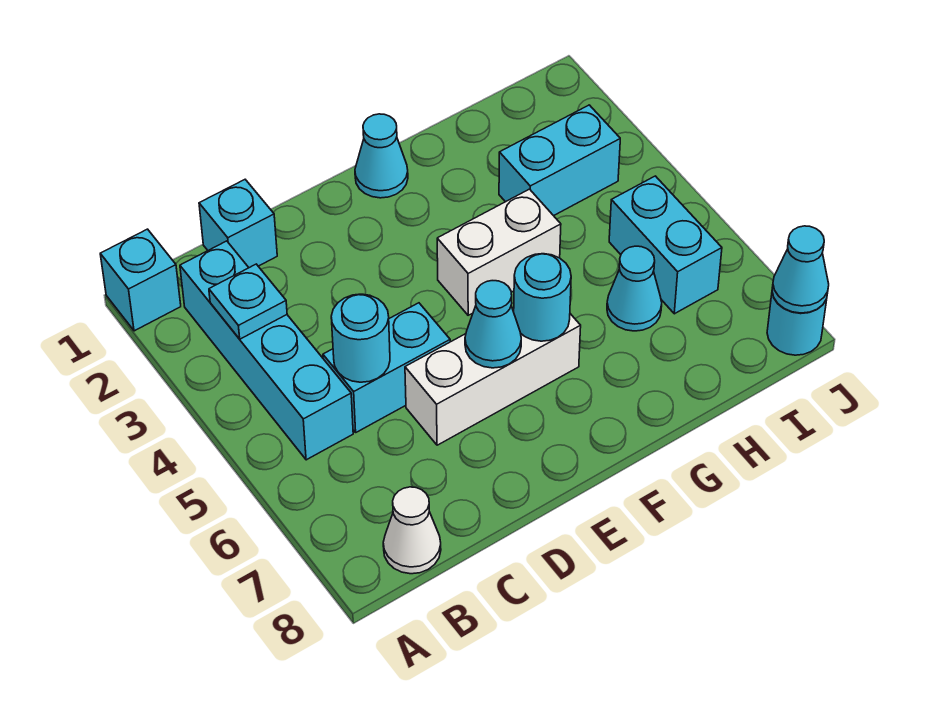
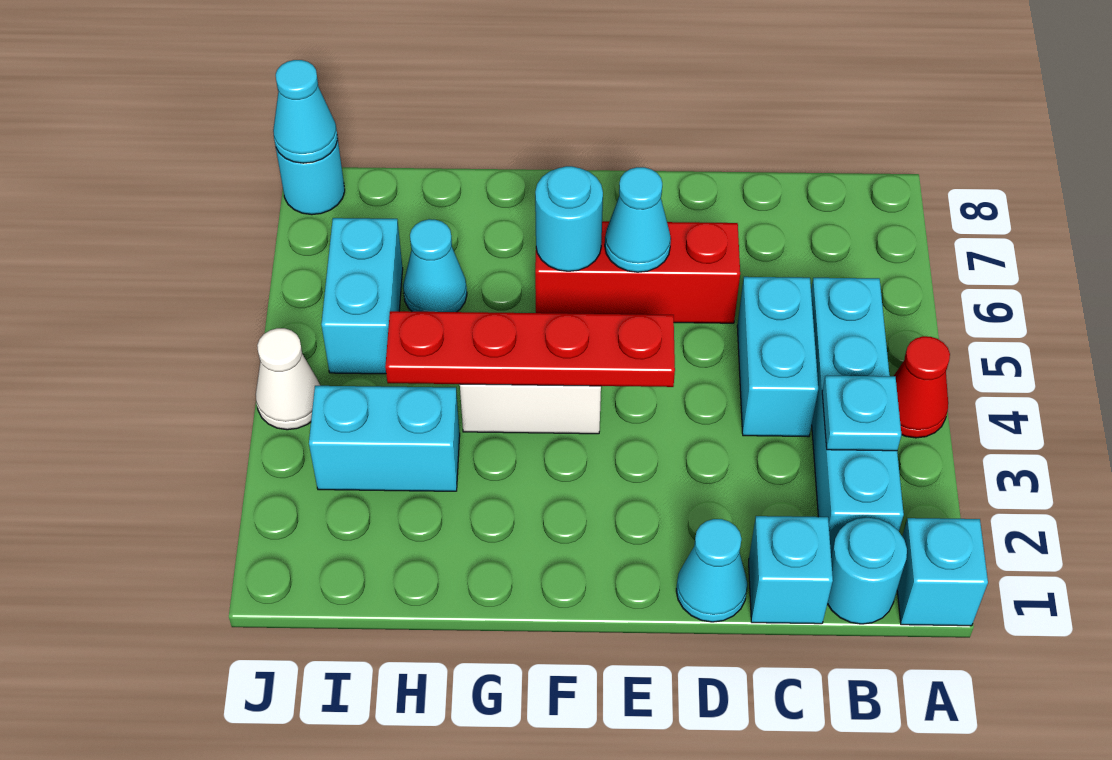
none -> red cone A4 level 1
white cone B8 level 1 -> white cone J4 level 1
cyan brick C5:D5 level 1 -> cyan brick C4:C5 level 1
cyan round brick C5 level 2 -> cyan round brick B1 level 1
white brick D6:F6 level 1 -> red brick D6:F6 level 1
none -> red plate E4:H4 level 2
cyan cone F1 level 1 -> cyan cone D1 level 1

